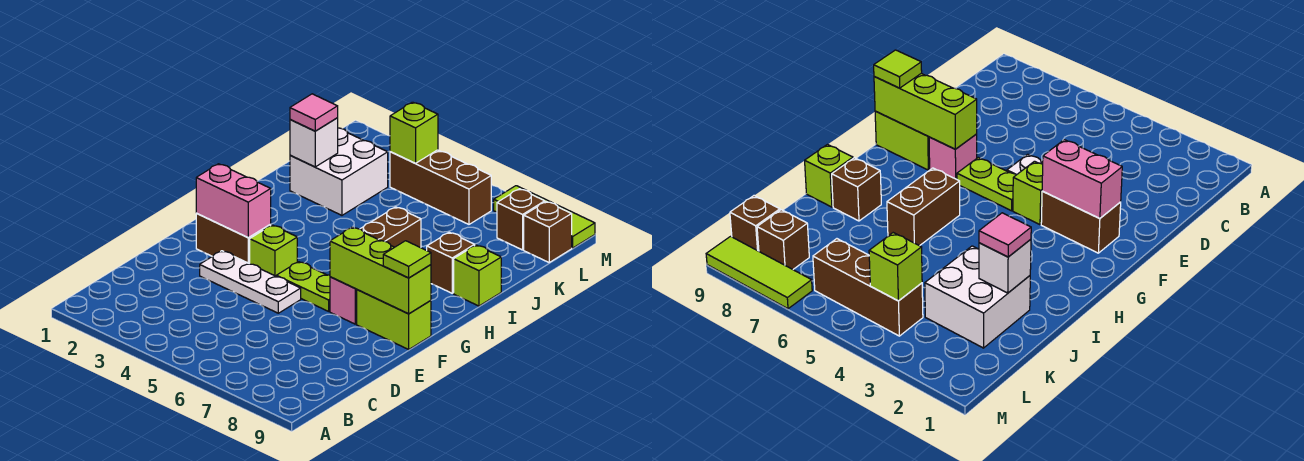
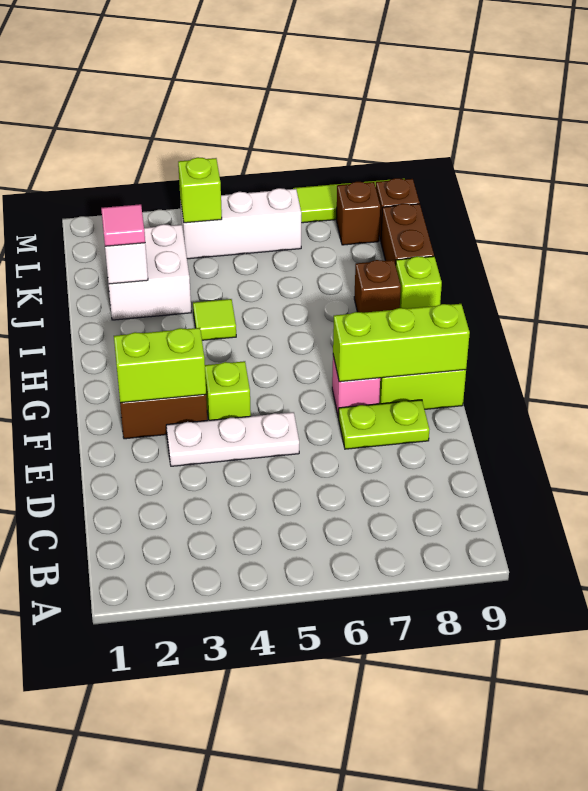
pink brick F2:F3 level 2 -> lime brick F2:F3 level 2
lime plate F5:F6 level 1 -> lime plate E7:E8 level 1
lime tile F9 level 3 -> lime tile I4 level 1
brown brick H6:I6 level 1 -> brown brick J9:K9 level 1
brown brick L4:L6 level 1 -> white brick L4:L6 level 1

